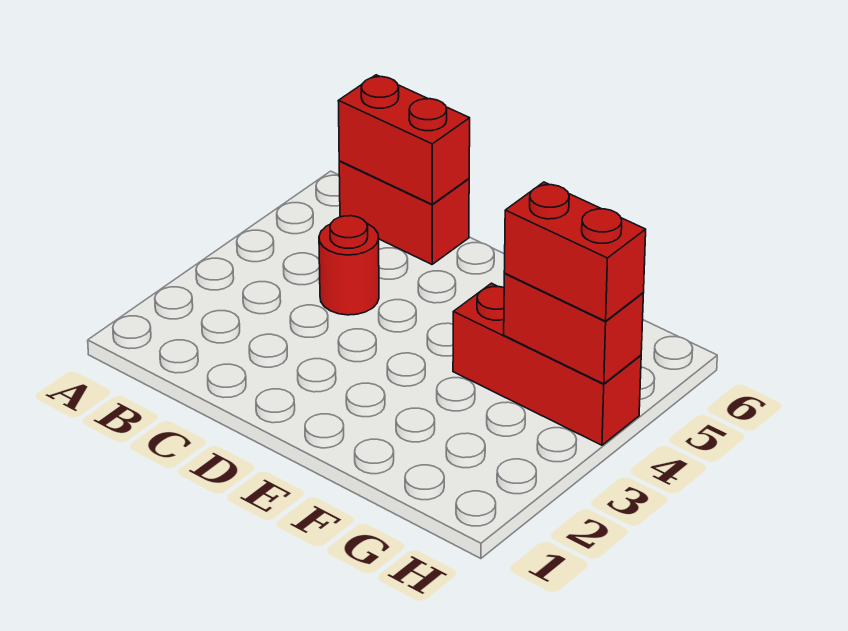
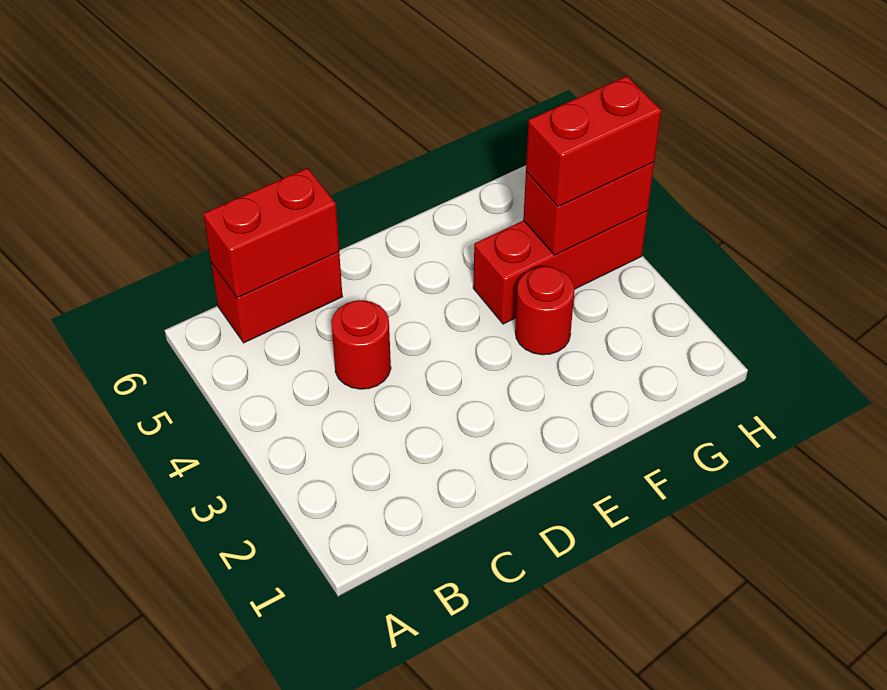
none -> red round brick F3 level 1

